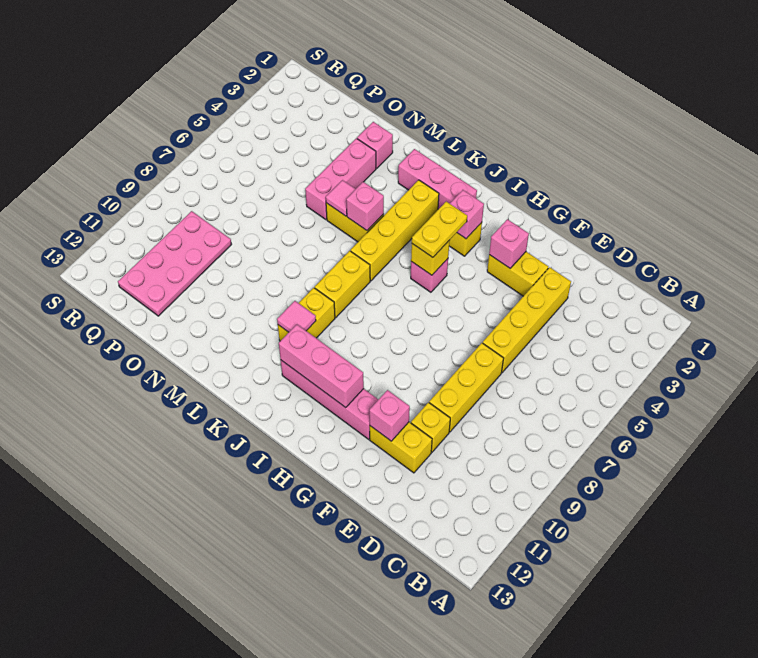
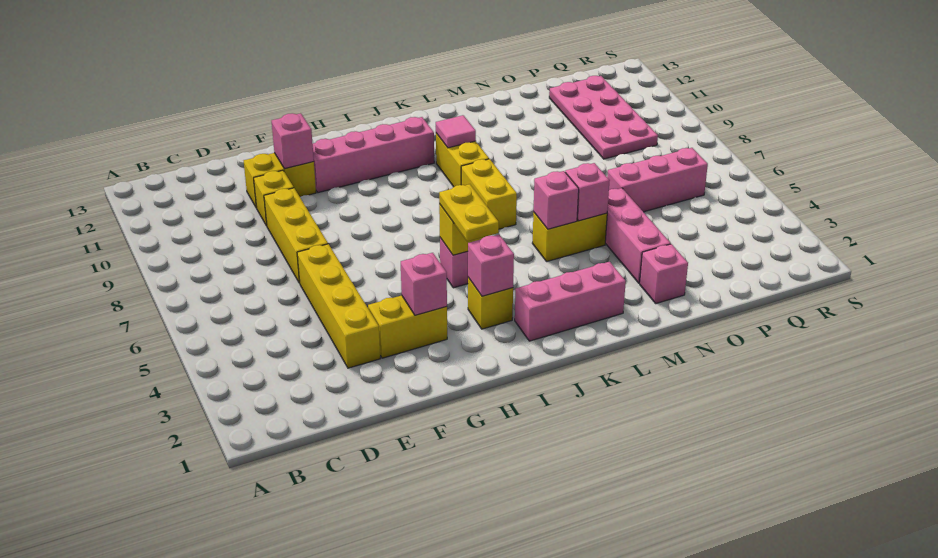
pink brick H11:J11 level 2 -> pink brick O6:Q6 level 1
yellow brick K3:K6 level 1 -> none
pink tile M5 level 2 -> pink brick M5 level 2

